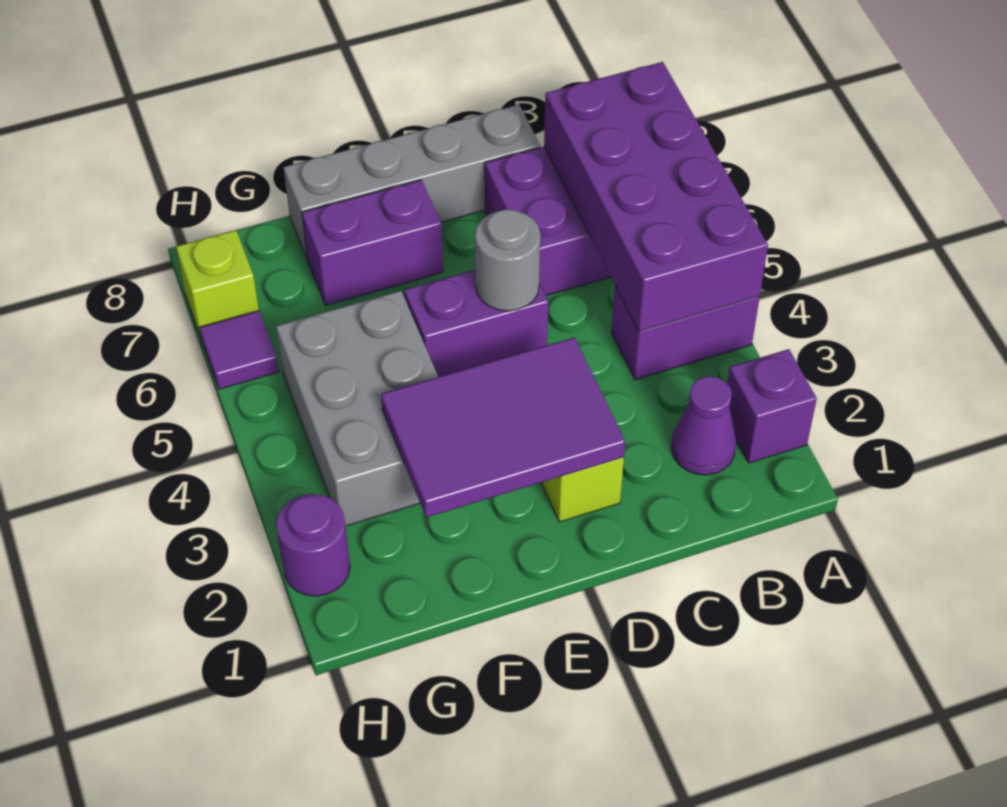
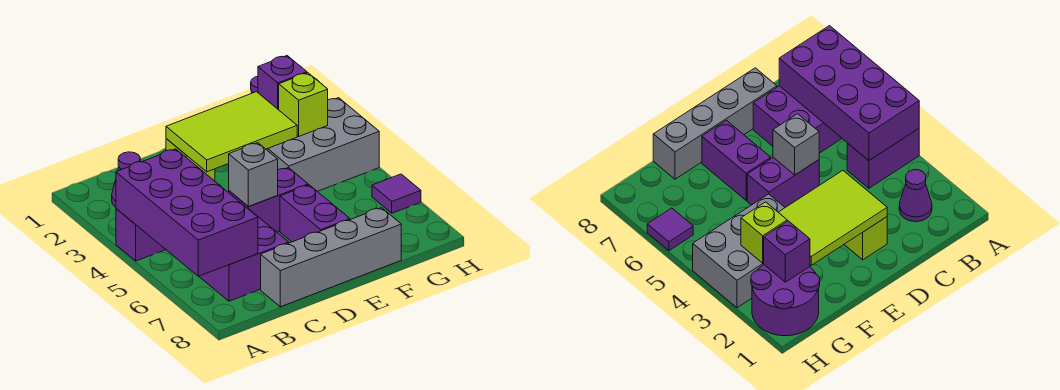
purple brick A2 level 1 -> purple brick G2 level 2
purple tile D2:F3 level 2 -> lime tile D2:F3 level 2
grey round brick D5 level 2 -> grey brick D5 level 2
purple brick E7:F7 level 1 -> purple brick E6:E7 level 1
grey brick F3:G5 level 1 -> grey brick F3:H4 level 1
purple round brick H2 level 1 -> purple round brick G1:H2 level 1
lime brick H7 level 1 -> lime brick G3 level 2

